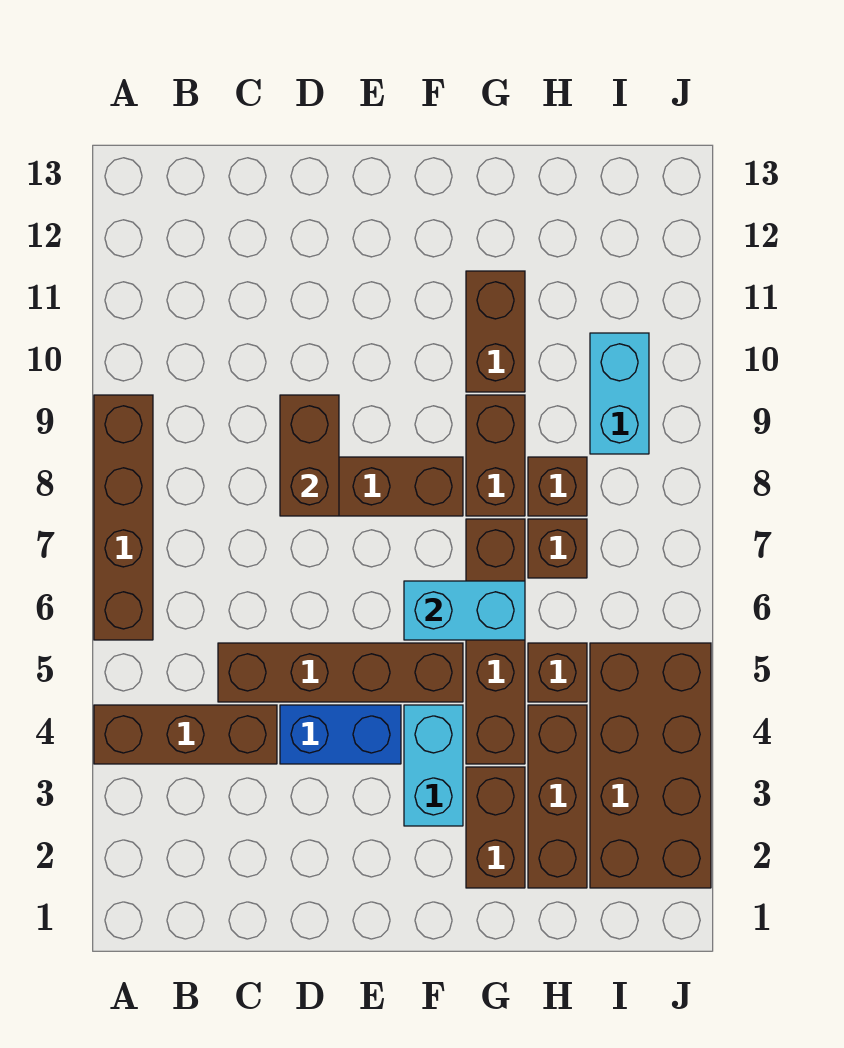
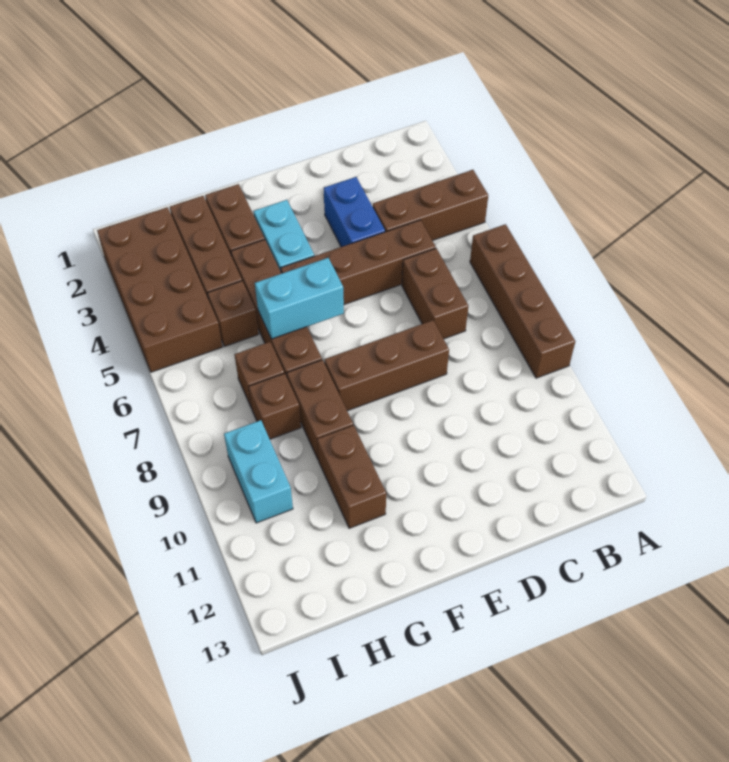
blue brick D4:E4 level 1 -> blue brick D3:D4 level 1
brown brick D8:D9 level 2 -> brown brick C6:C7 level 1

